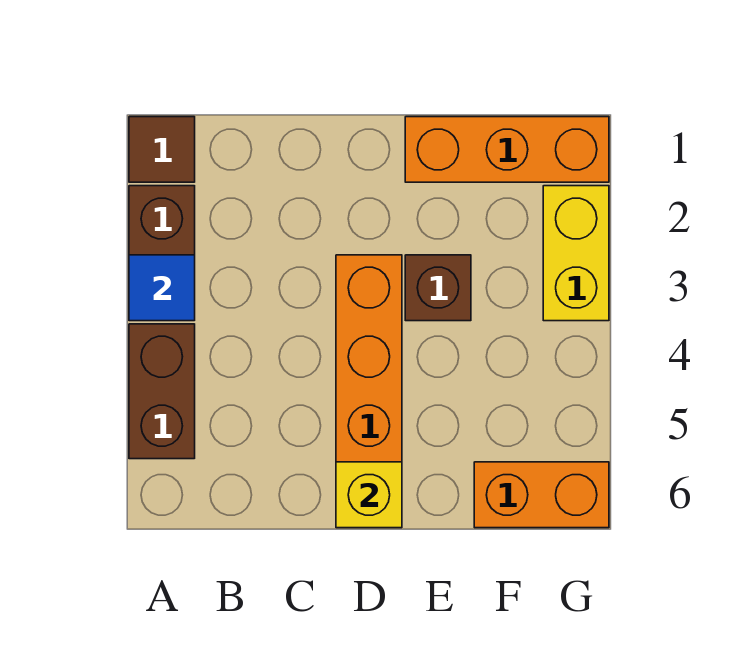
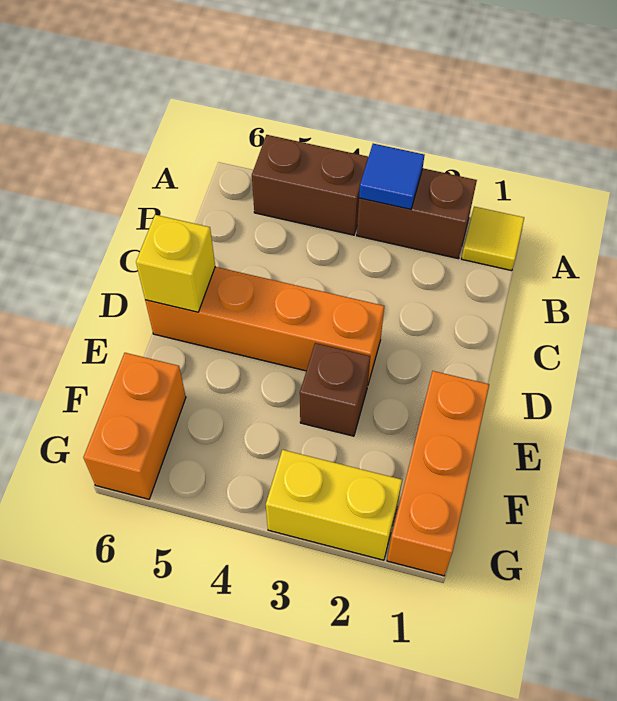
brown tile A1 level 1 -> yellow tile A1 level 1

